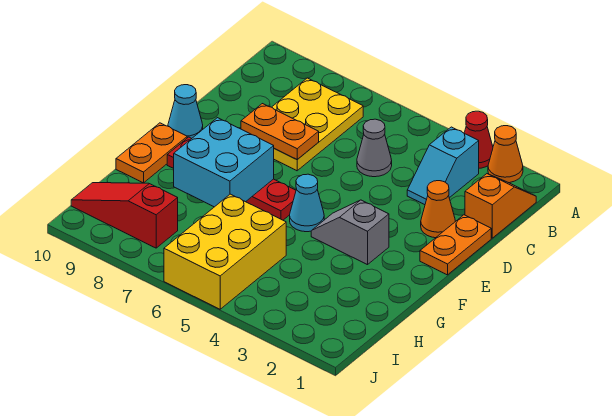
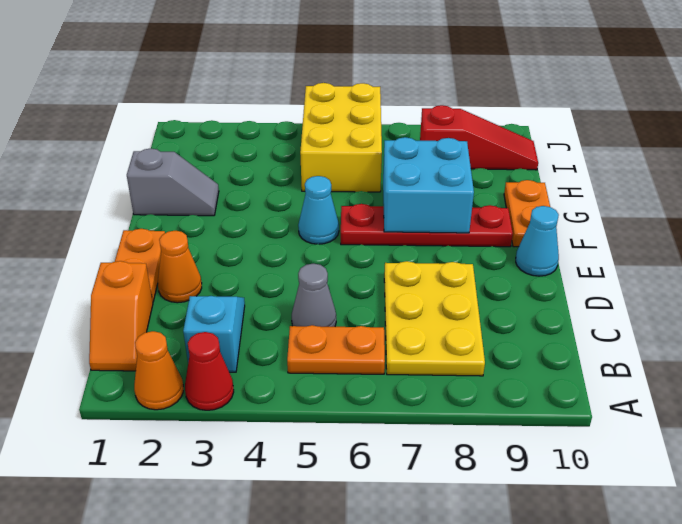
orange plate D7:D8 level 2 -> orange plate B5:B6 level 1
grey slope F3:F4 level 1 top 3 -> grey slope G1:G2 level 1 top 1

